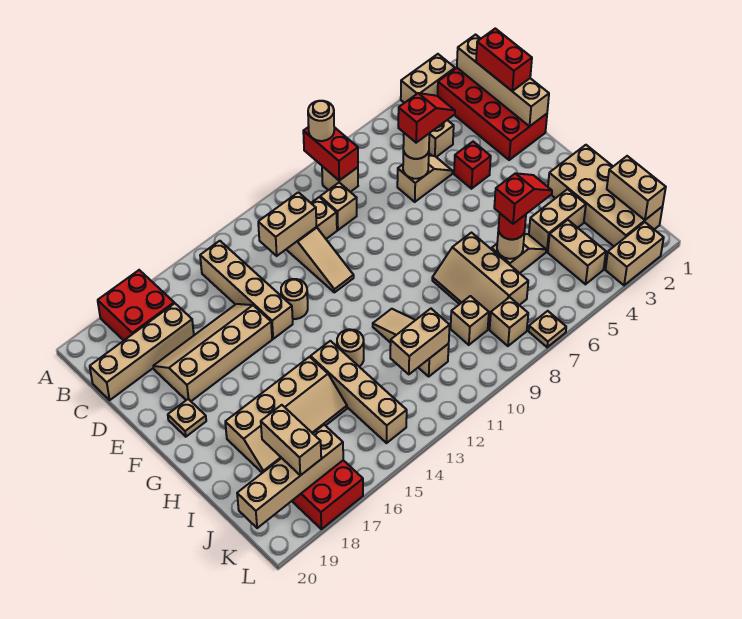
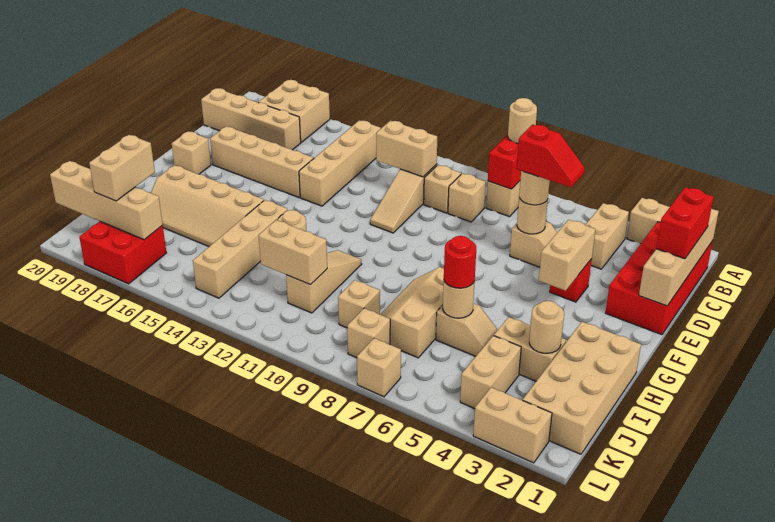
red brick A17:B18 level 1 -> tan brick A17:B18 level 1
tan round brick E13 level 1 -> tan round brick I3 level 2
tan plate F19 level 1 -> tan brick F19 level 1
red slope I5:I6 level 4 top 6 -> none
tan brick J1:K1 level 2 -> tan brick E4:F4 level 2
tan plate L7 level 1 -> tan brick L7 level 1

